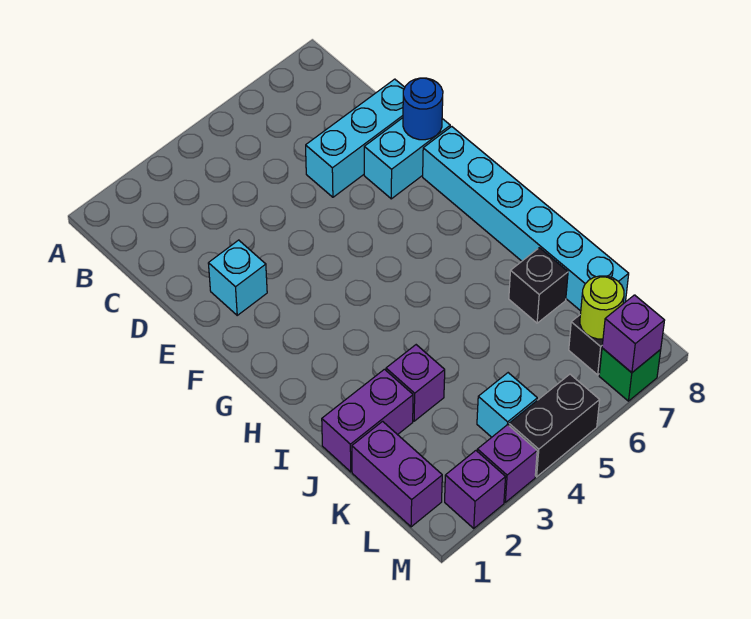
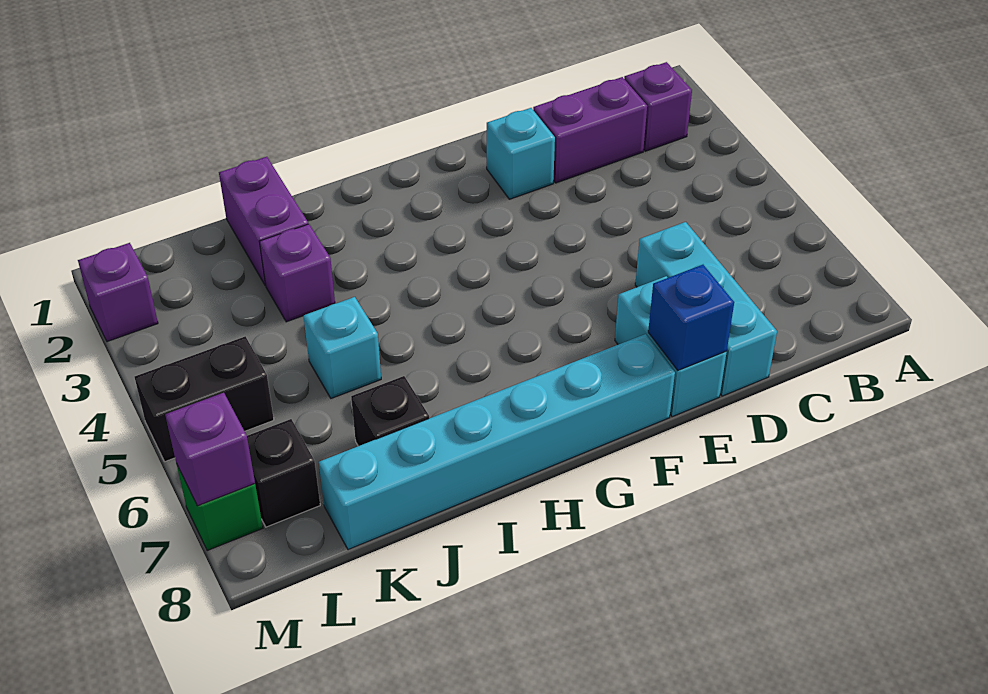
blue round brick E8 level 2 -> blue brick E8 level 2
purple brick K1:L1 level 1 -> purple brick C2:D2 level 1
cyan brick L4 level 1 -> cyan brick J5 level 1
lime round brick L7 level 2 -> none
purple brick M3 level 1 -> purple brick B2 level 1
black brick M4:M5 level 1 -> black brick L5:M5 level 1

